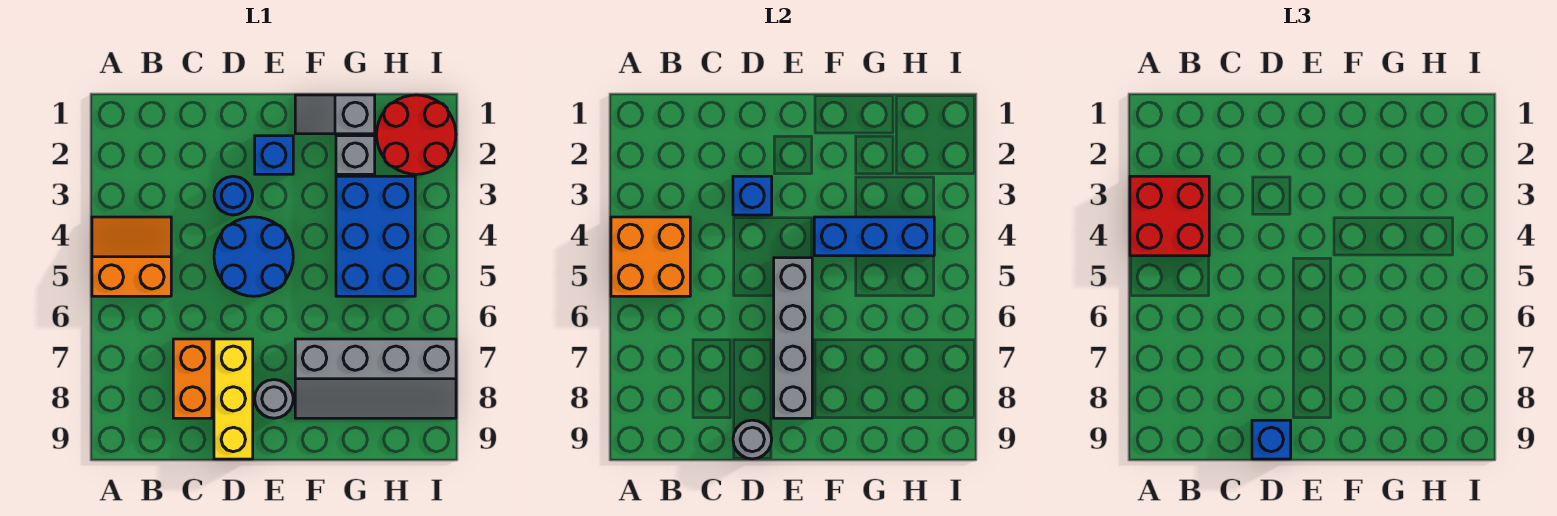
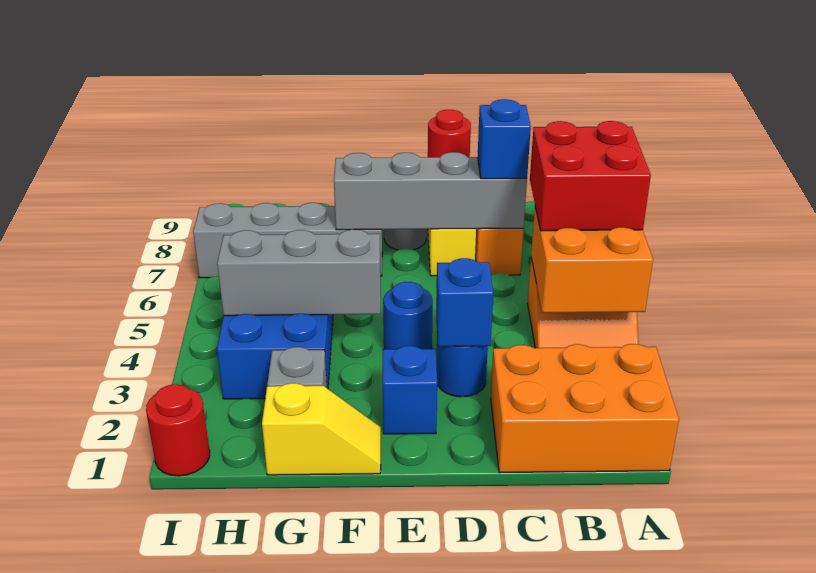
none -> orange brick A1:C2 level 1
red brick A3:B4 level 3 -> red brick A5:B6 level 3
blue round brick D4:E5 level 1 -> blue round brick E4 level 1
grey round brick D9 level 2 -> red round brick D9 level 2
blue brick D9 level 3 -> blue brick C7 level 3
grey brick E5:E8 level 2 -> grey brick C7:F7 level 2
grey slope F1:G1 level 1 top G -> yellow slope F1:G1 level 1 top G
blue brick F4:H4 level 2 -> grey brick F4:H4 level 2
red round brick H1:I2 level 1 -> red round brick I1 level 1

